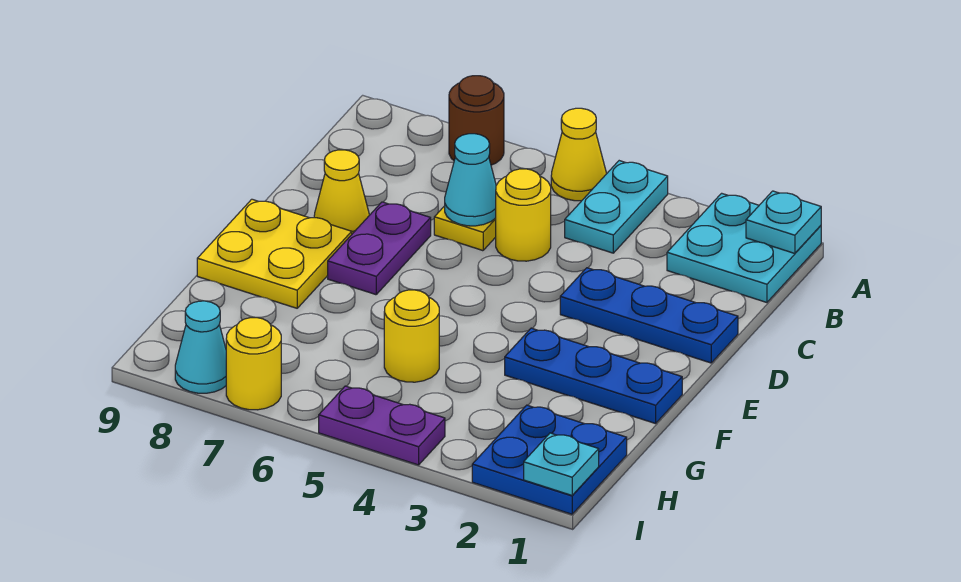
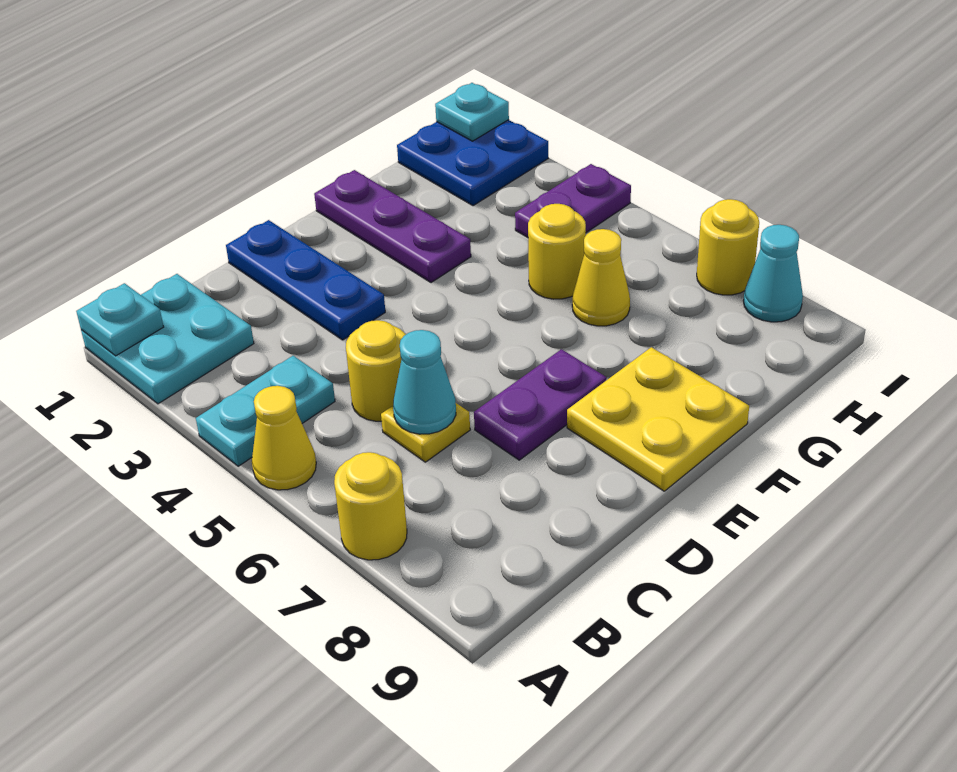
brown round brick A7 level 1 -> yellow round brick A7 level 1
yellow cone D8 level 1 -> yellow cone G6 level 1
blue plate F1:F3 level 1 -> purple plate F1:F3 level 1
purple plate I4:I5 level 1 -> purple plate H4:I4 level 1

